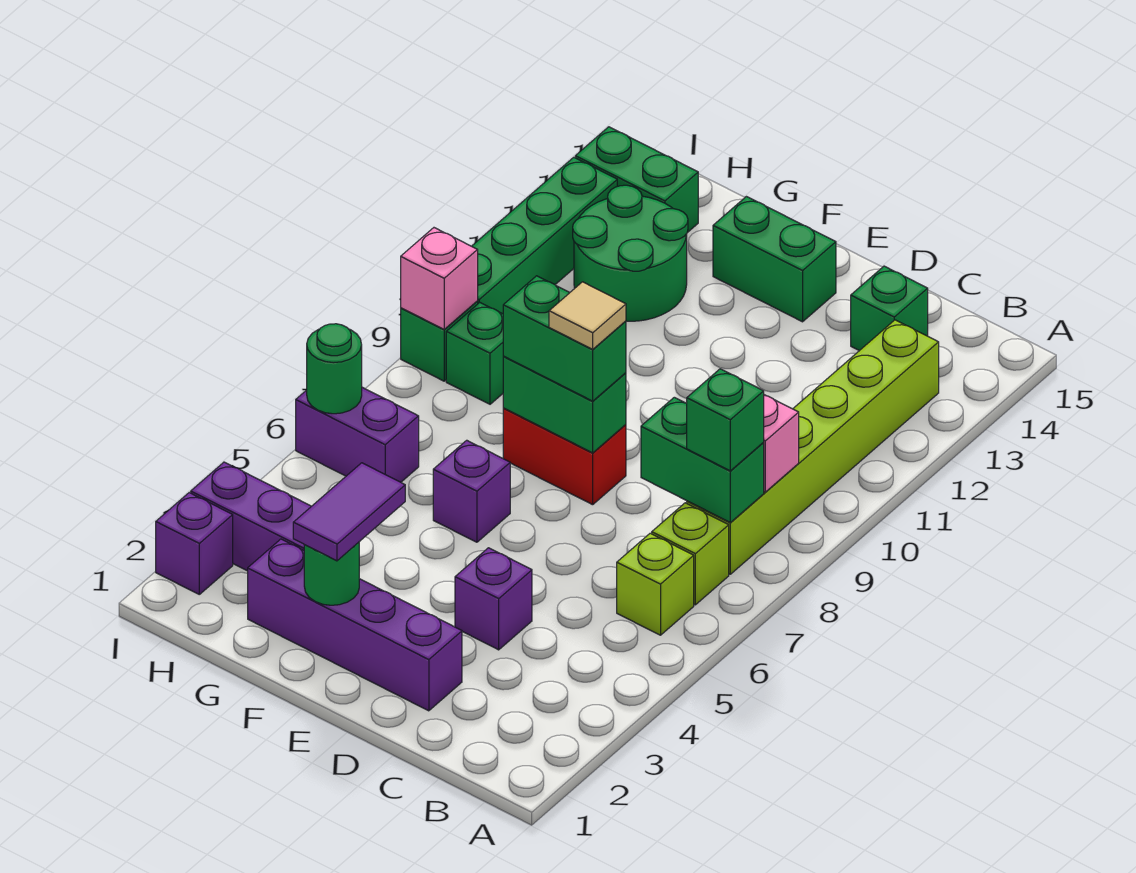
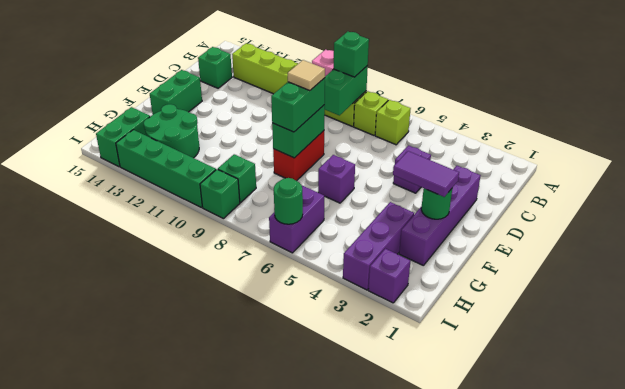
pink brick I9 level 2 -> none

